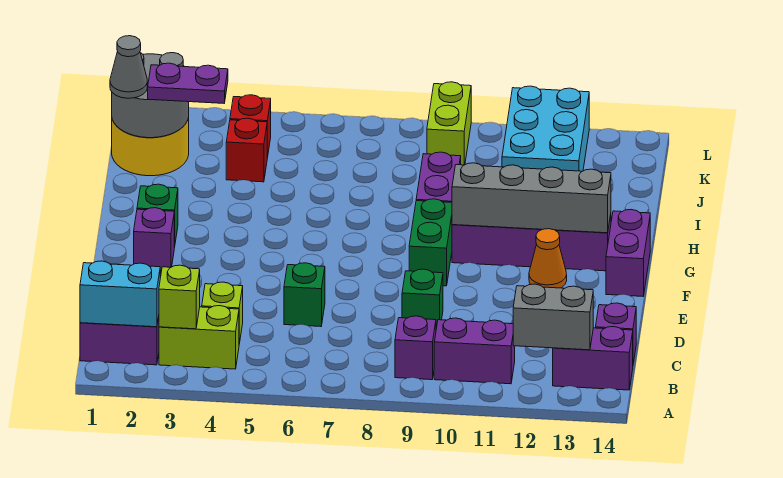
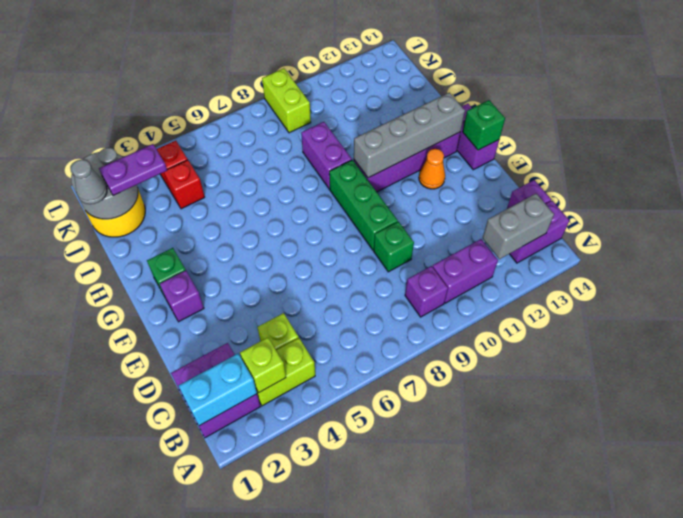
green brick D6 level 1 -> green brick F14 level 2
green brick F9:G9 level 1 -> green brick E9:G9 level 1
cyan brick J11:L12 level 1 -> none

